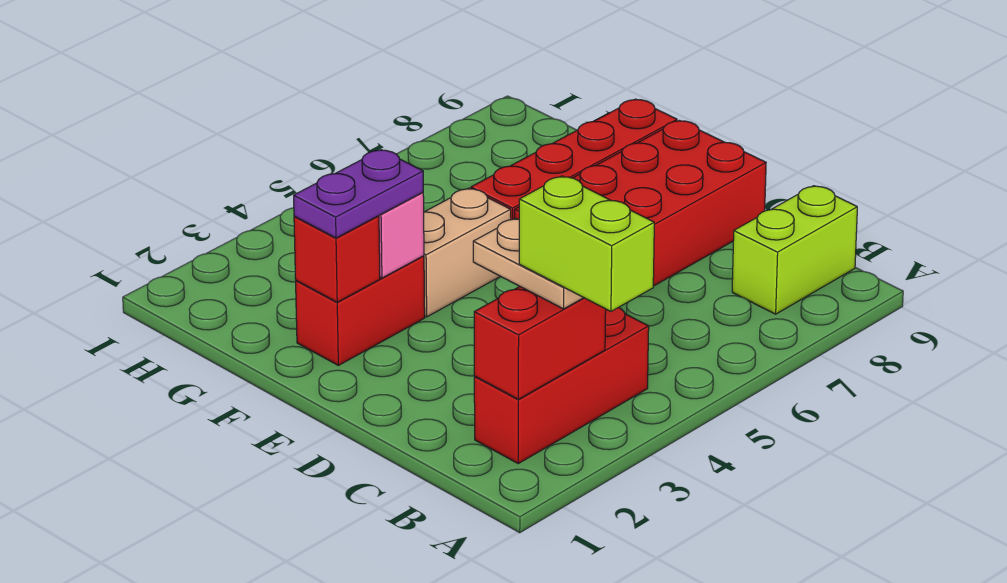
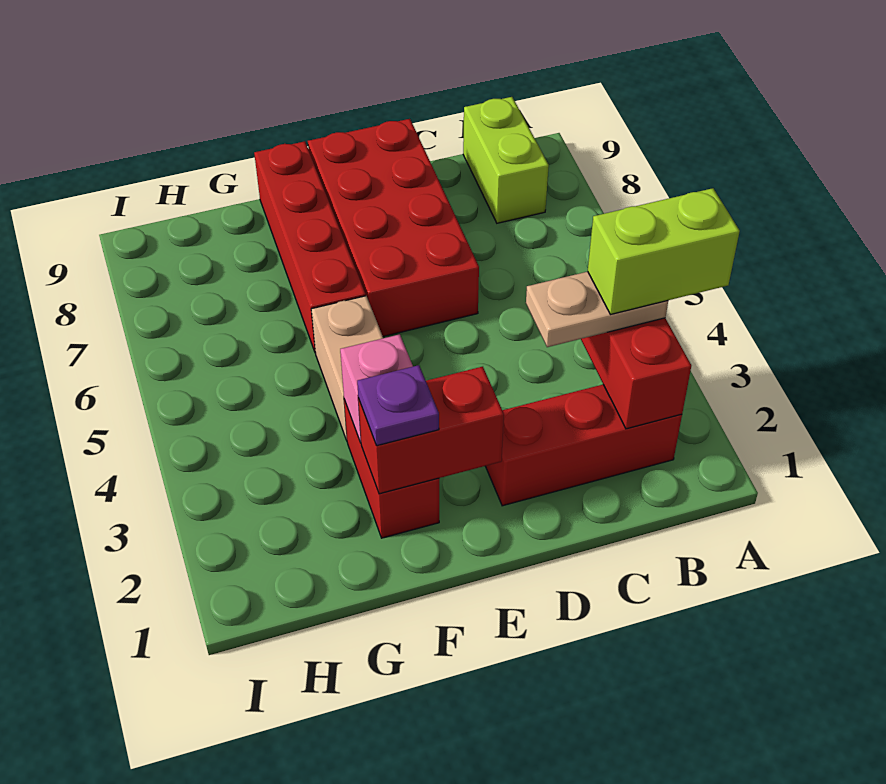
red brick B2:B4 level 1 -> red brick B2:D2 level 1
red brick F2 level 2 -> red brick E2:F2 level 2
purple plate F2:F3 level 3 -> purple plate F2 level 3

